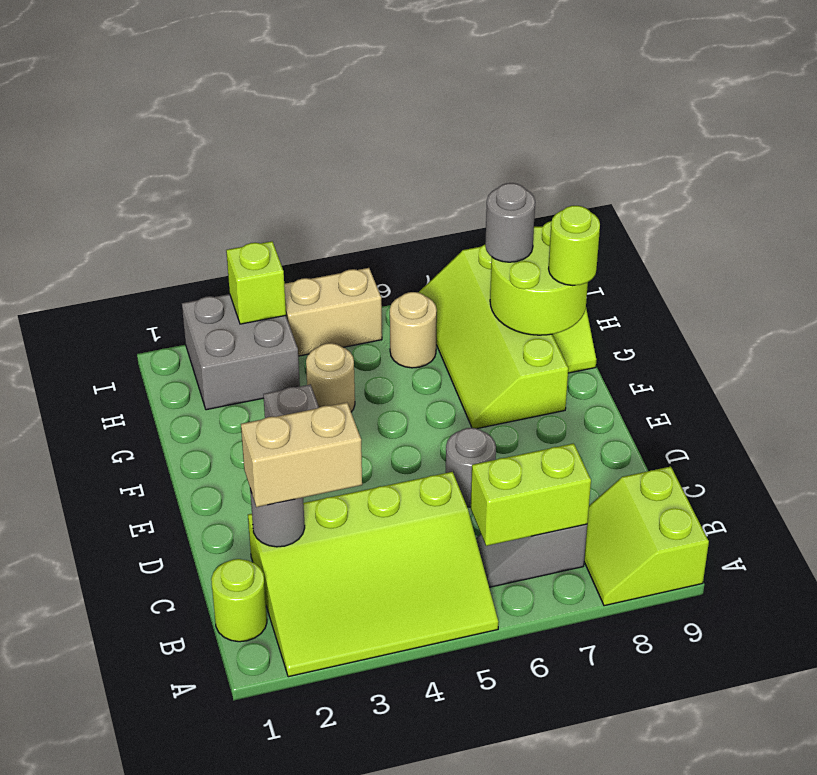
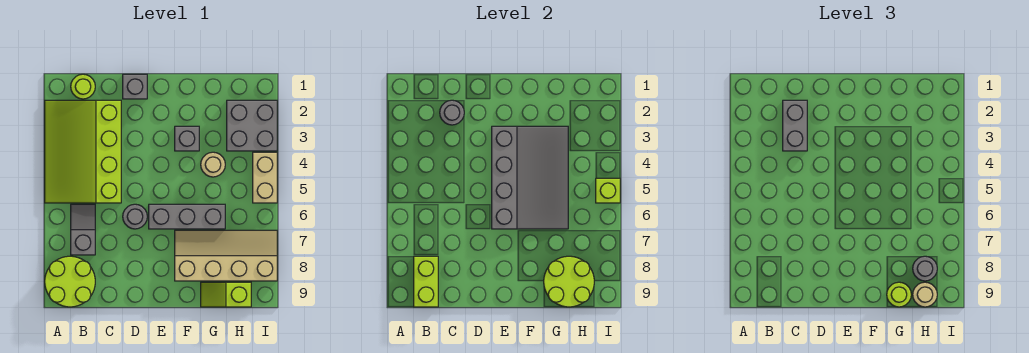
lime slope A8:B9 level 1 top 9 -> lime round brick A8:B9 level 1
lime brick B6:B7 level 2 -> lime brick B8:B9 level 2
tan brick C2:C3 level 3 -> grey brick C2:C3 level 3
none -> grey brick D1 level 1
none -> grey slope E3:G6 level 2 top E
none -> grey brick E6:G6 level 1
lime slope F7:I8 level 1 top 8 -> tan slope F7:I8 level 1 top 8
tan round brick H6 level 1 -> tan round brick H9 level 3
lime brick I3 level 2 -> lime brick I5 level 2

